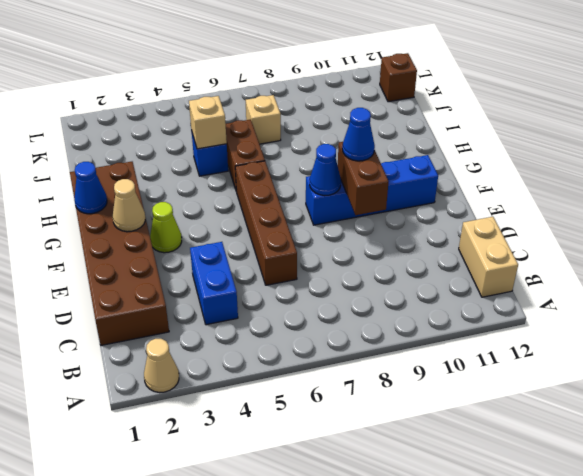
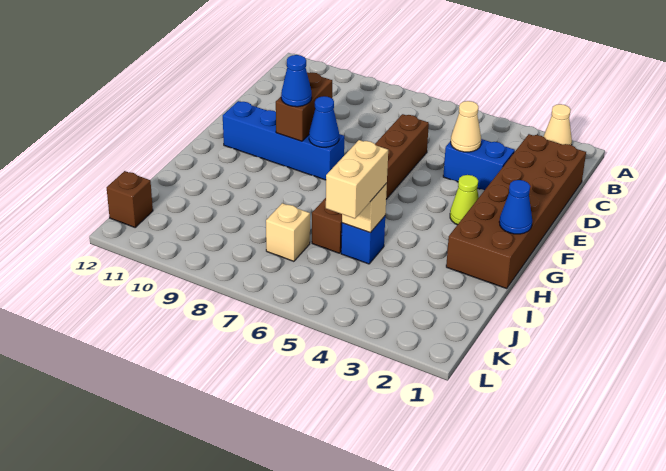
tan brick B12:C12 level 1 -> tan brick I5:J5 level 3
blue brick C4:D4 level 1 -> blue brick D3:D4 level 1
tan cone F2 level 2 -> tan cone D4 level 2

